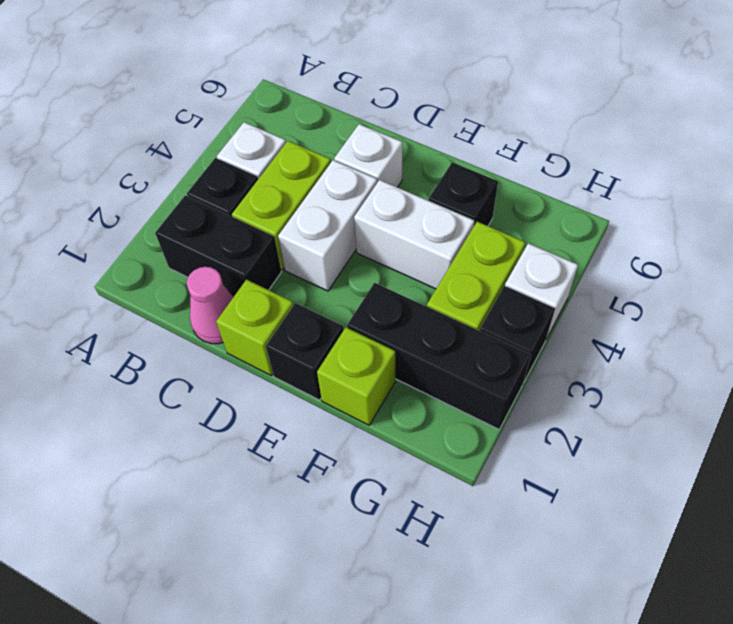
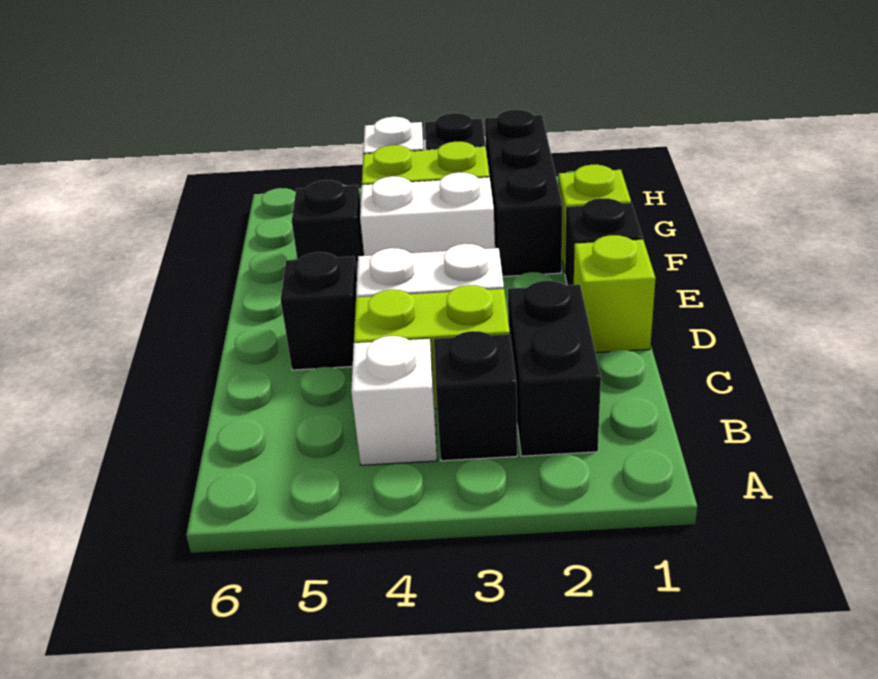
pink cone C1 level 1 -> none
white brick D5 level 1 -> black brick D5 level 1
white brick E4:F4 level 1 -> white brick F3:F4 level 1

